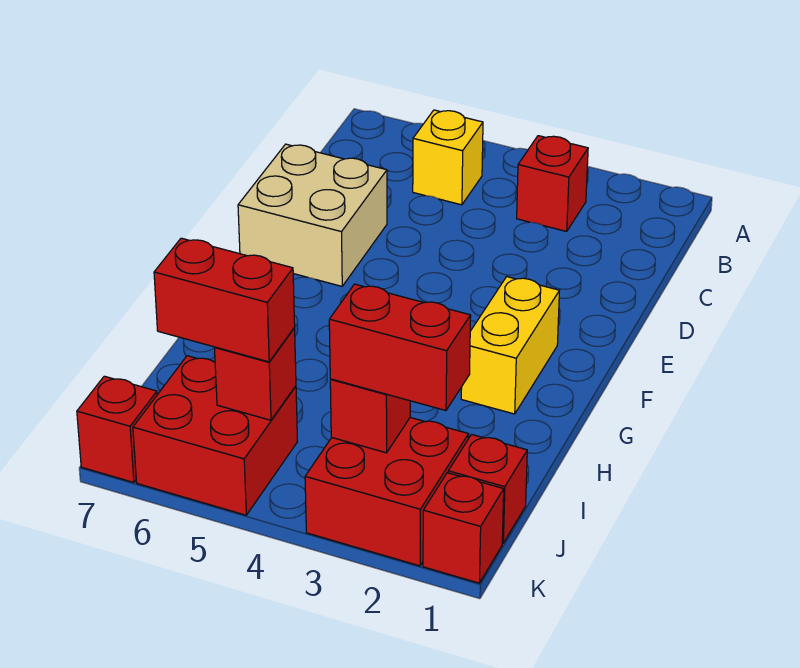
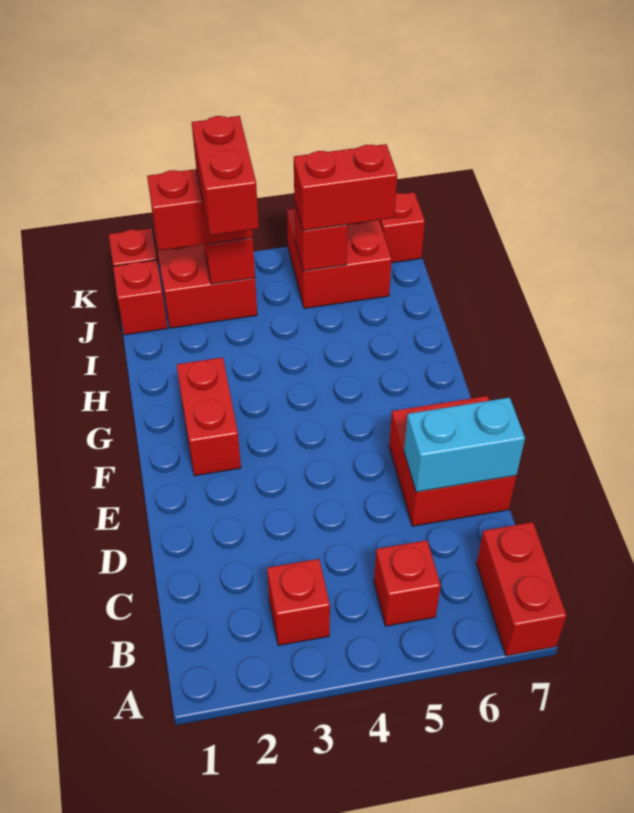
none -> red brick A7:B7 level 1
yellow brick B5 level 1 -> red brick B5 level 1
tan brick D6:E7 level 1 -> red brick D6:E7 level 1
none -> cyan brick D6:D7 level 2
yellow brick F2:G2 level 1 -> red brick F2:G2 level 1
none -> red brick I3:J3 level 4

